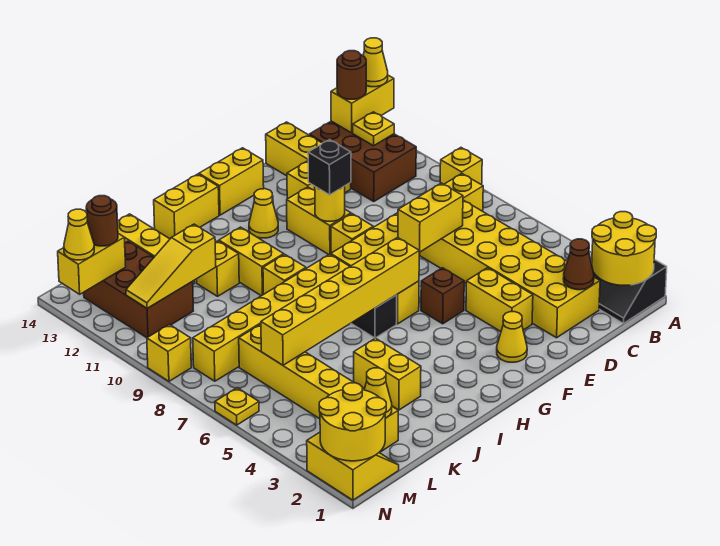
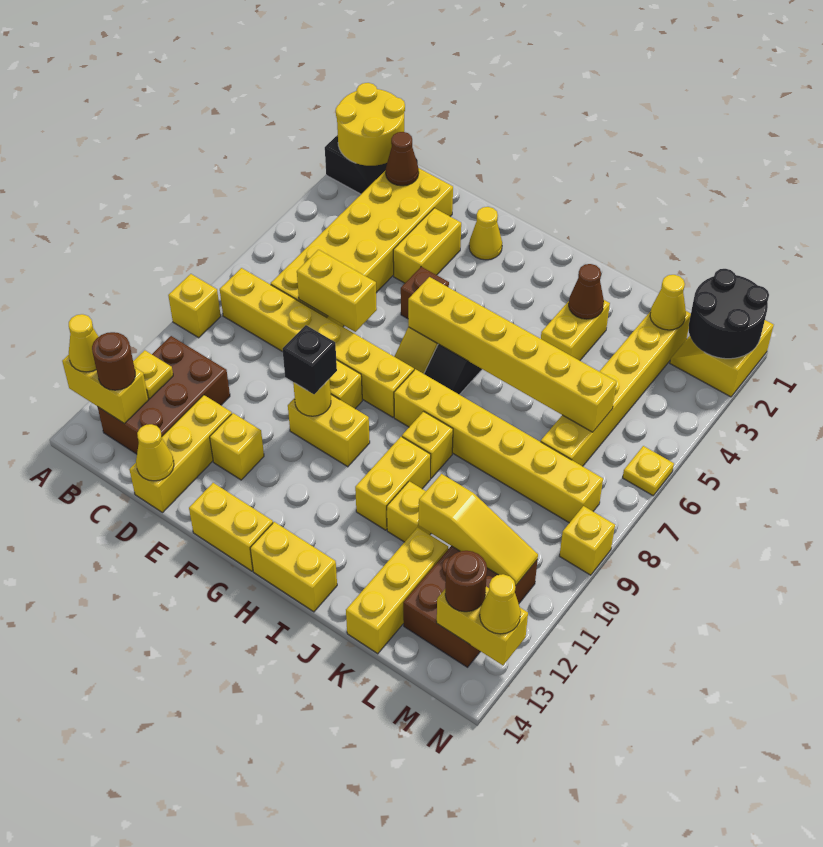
yellow brick F10:F11 level 1 -> yellow brick F10:G10 level 1
yellow cone G12 level 1 -> yellow cone D14 level 2
none -> brown cone J3 level 2
yellow round brick M1:N2 level 2 -> black round brick M1:N2 level 2

